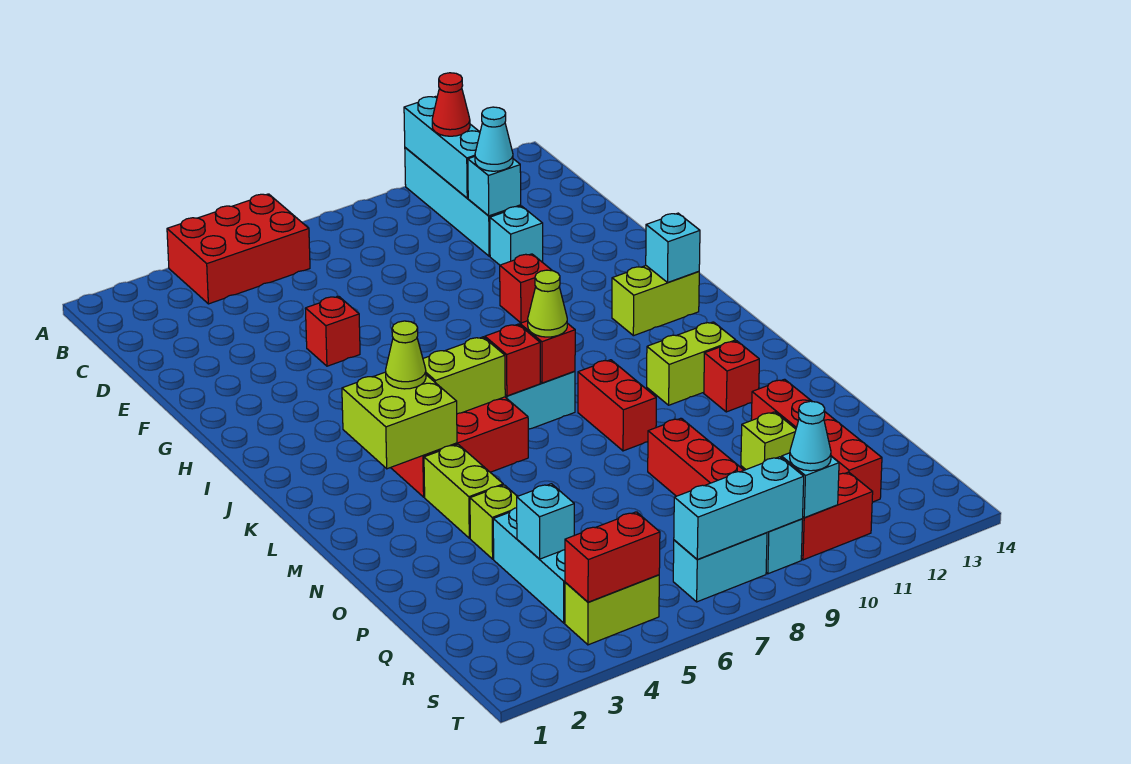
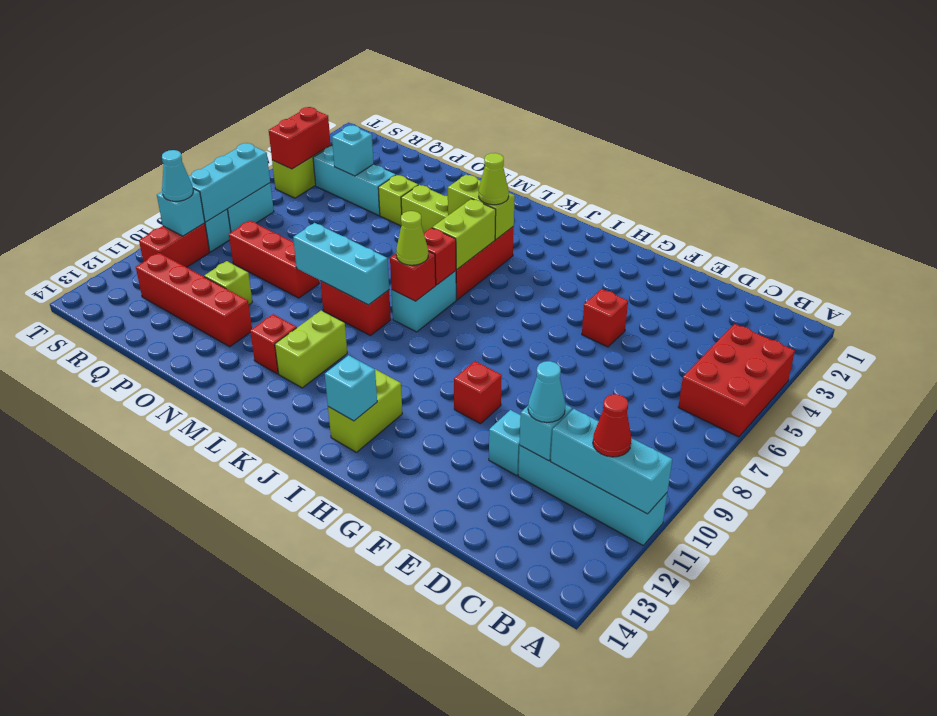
lime brick K3:L4 level 2 -> lime brick K4:L4 level 2
none -> cyan brick L9:N9 level 2

